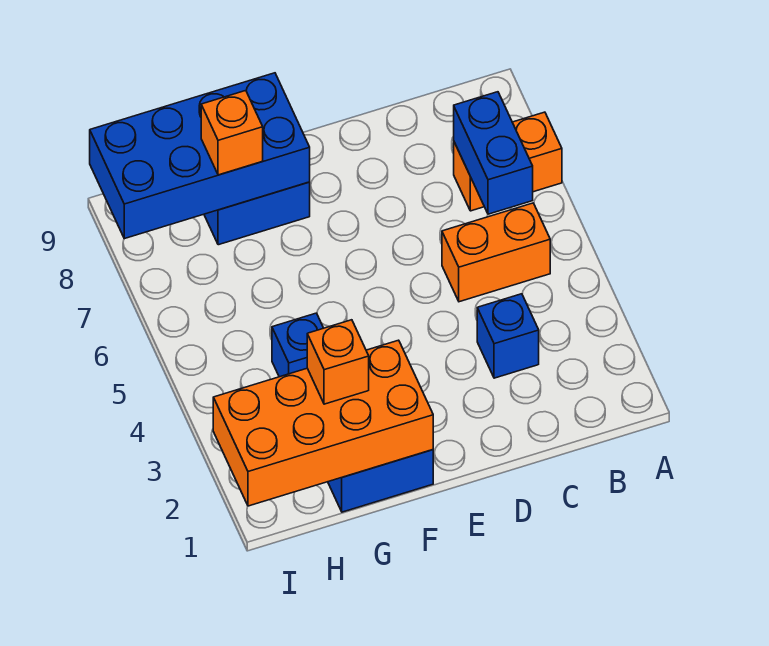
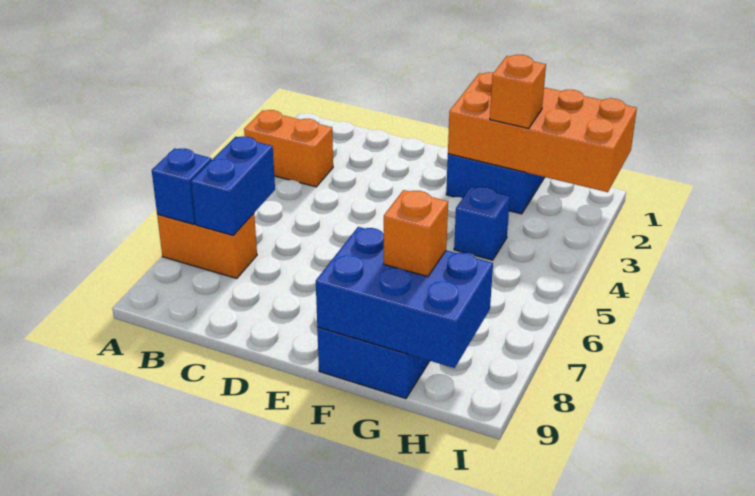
orange brick B5:C5 level 1 -> orange brick A3:B3 level 1
blue brick C3 level 1 -> blue brick A7 level 2
blue brick F8:I9 level 2 -> blue brick F8:H9 level 2

